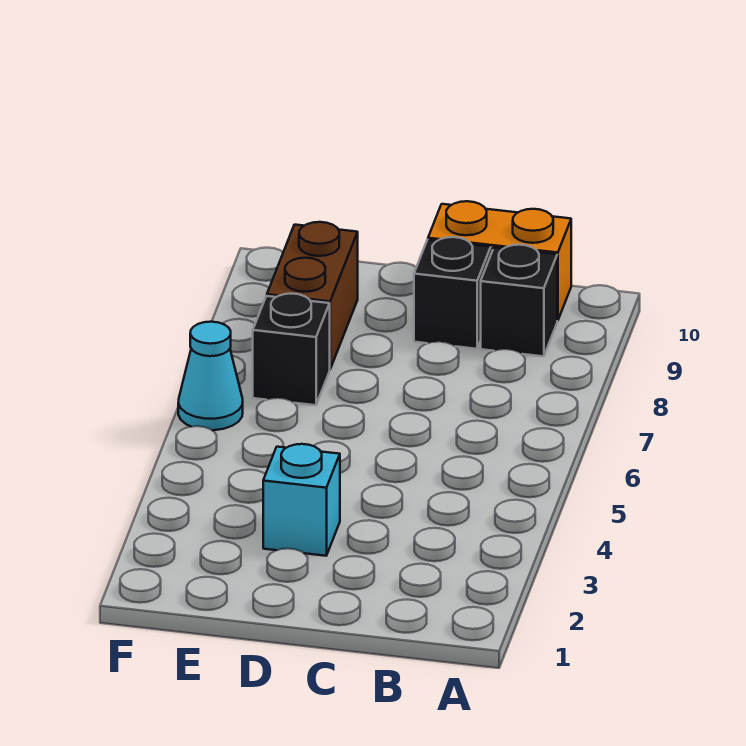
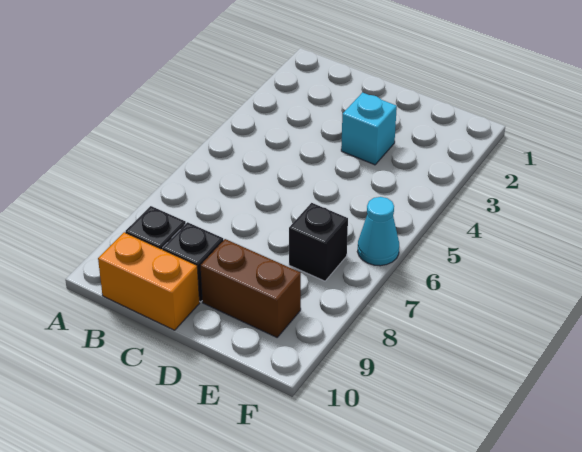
brown brick E8:E9 level 1 -> brown brick D9:E9 level 1

